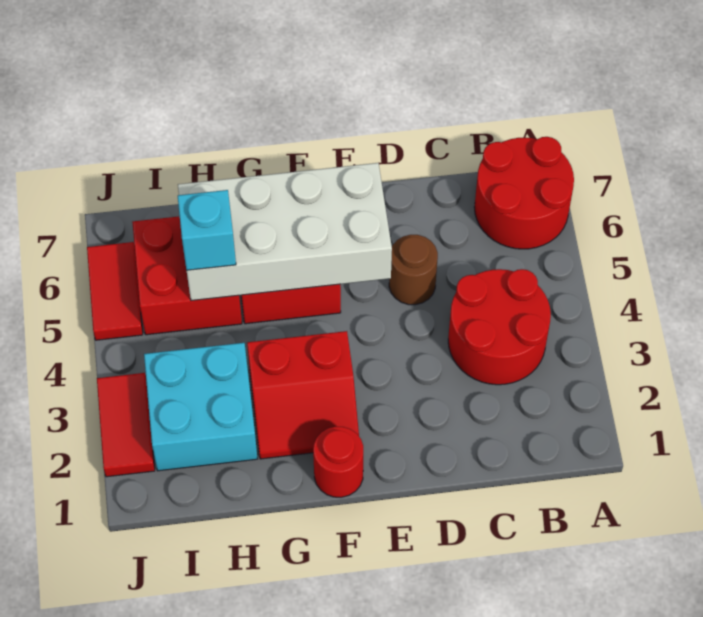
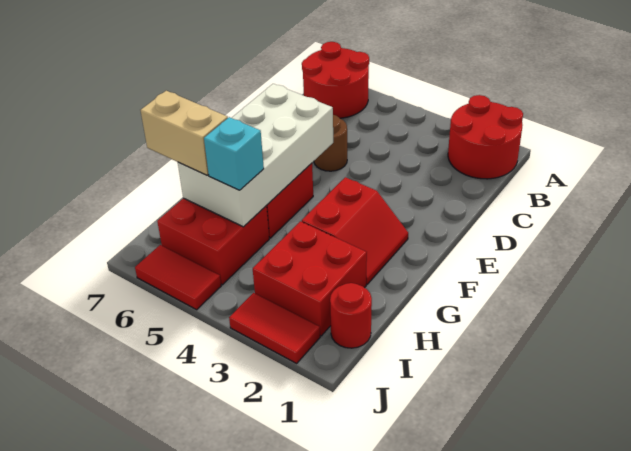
red round brick B3:C4 level 1 -> red round brick A1:B2 level 1
red round brick F1 level 1 -> red round brick I1 level 1
cyan brick H2:I3 level 1 -> red brick H2:I3 level 1
none -> tan brick H6:H7 level 3

